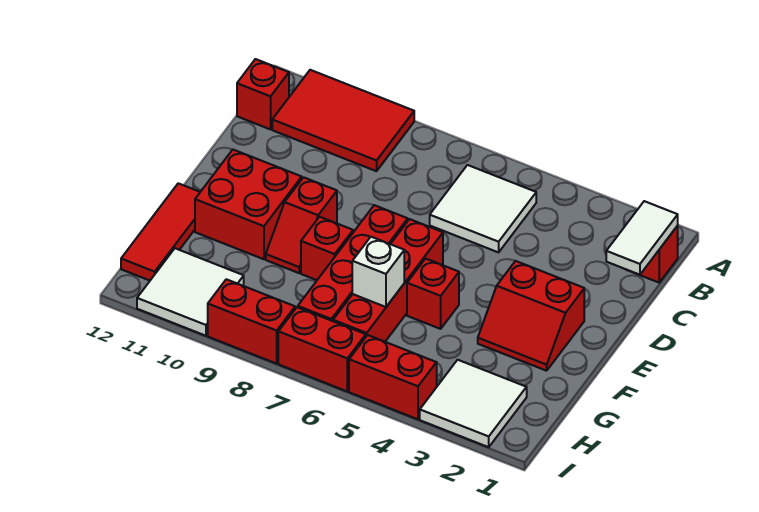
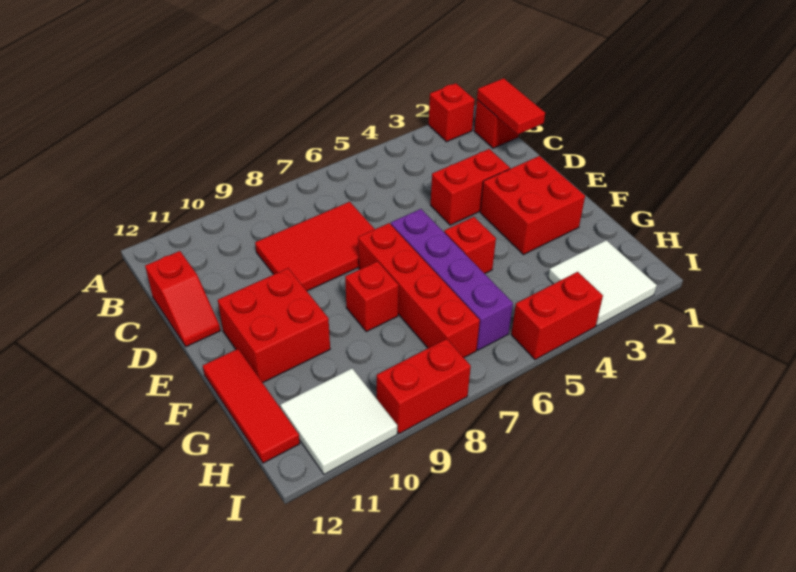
red tile A9:B11 level 1 -> red tile C7:D9 level 1
white tile B1:C1 level 2 -> red tile B1:C1 level 2
white tile B5:C6 level 1 -> none
red brick B12 level 1 -> red brick A2 level 1
red slope E2:F3 level 1 top E -> red brick E2:F3 level 1
red brick E6:H6 level 1 -> purple brick E6:H6 level 1
red slope E9:F9 level 1 top E -> red slope C12:D12 level 1 top C
white brick G6 level 2 -> none
red brick I6:I7 level 1 -> red brick D3:D4 level 1

